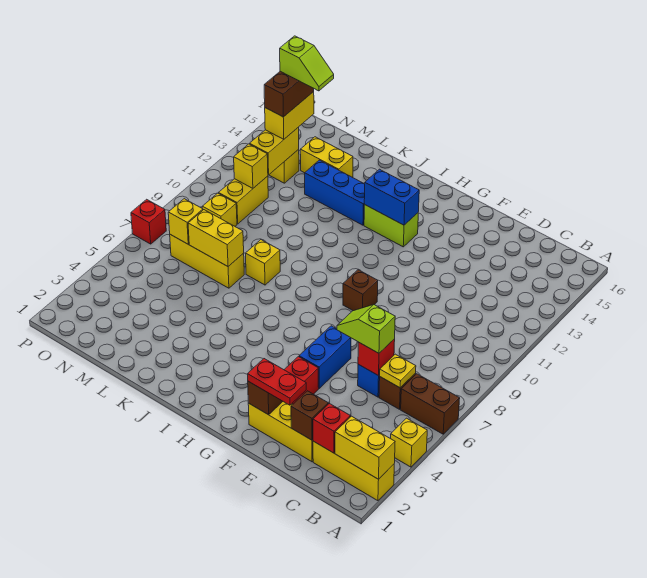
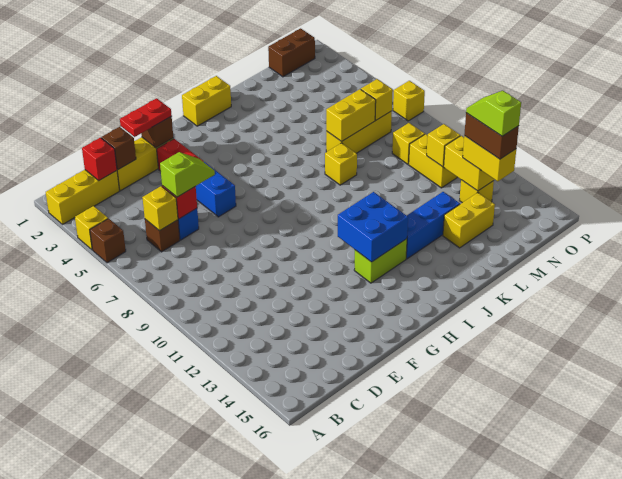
yellow brick A2:B2 level 2 -> yellow brick I1:J1 level 1
brown brick A6:B6 level 1 -> brown brick N1:O1 level 1
yellow plate C6 level 2 -> yellow brick C6 level 2
brown brick G9 level 1 -> brown brick A5 level 1
blue brick H13:I13 level 2 -> blue brick H12:I13 level 2
lime slope M14:N14 level 5 top N -> lime slope N13:N14 level 5 top 14
red brick P7 level 1 -> yellow brick P7 level 1

